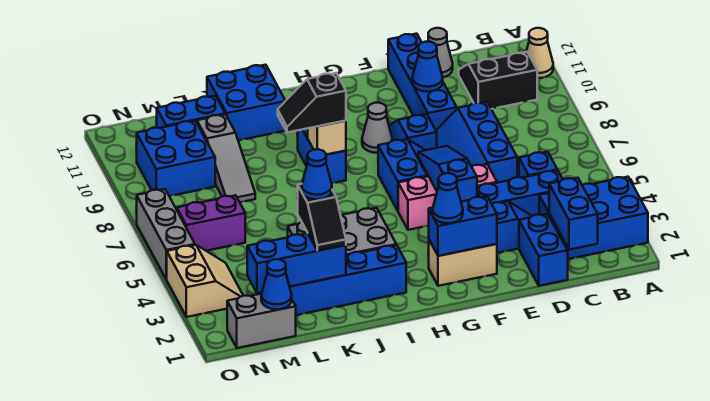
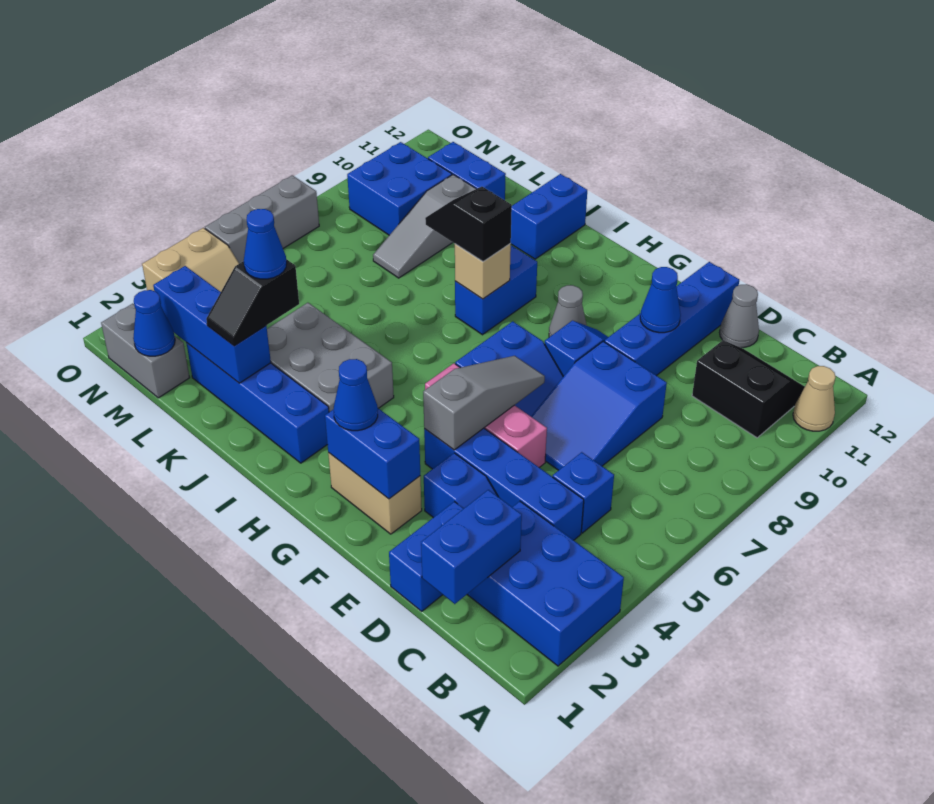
blue slope D6:E8 level 1 top D -> blue slope D6:E8 level 1 top 8
blue slope F4:F6 level 2 top 4 -> grey slope F4:F6 level 2 top 4
blue brick J11:K12 level 1 -> blue brick J11:J12 level 1
purple brick M6:N6 level 1 -> none

